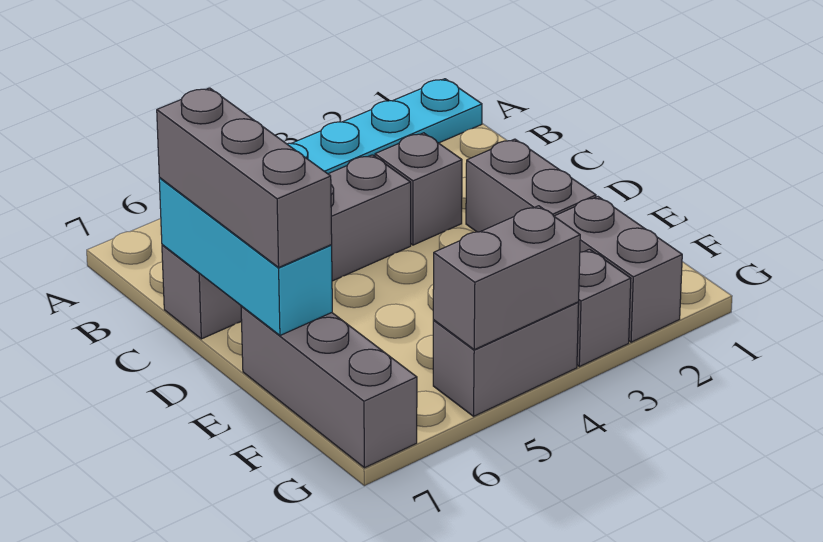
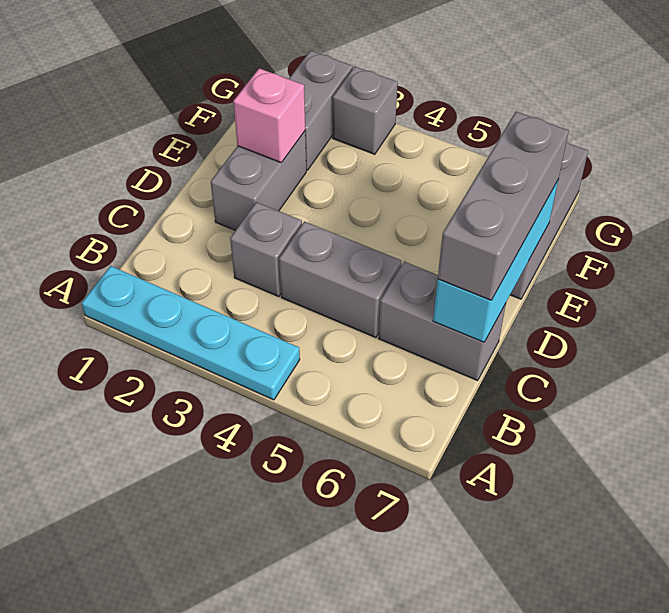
none -> pink brick E2 level 2
grey brick G4:G5 level 1 -> none
grey brick G4:G5 level 2 -> none

